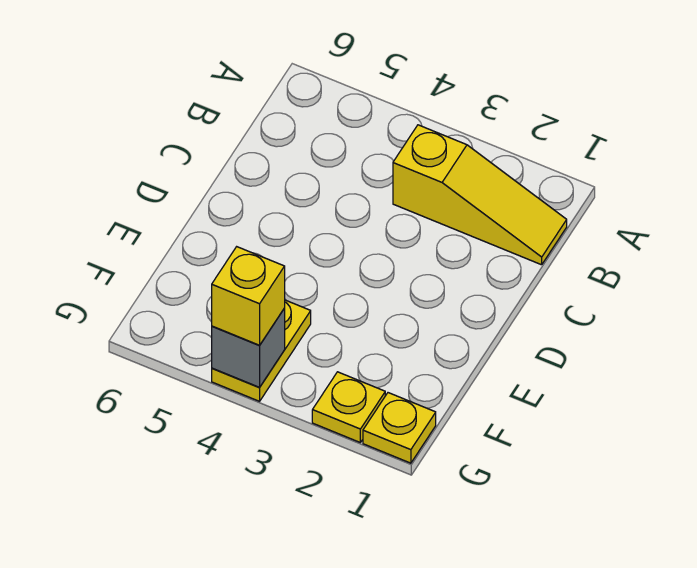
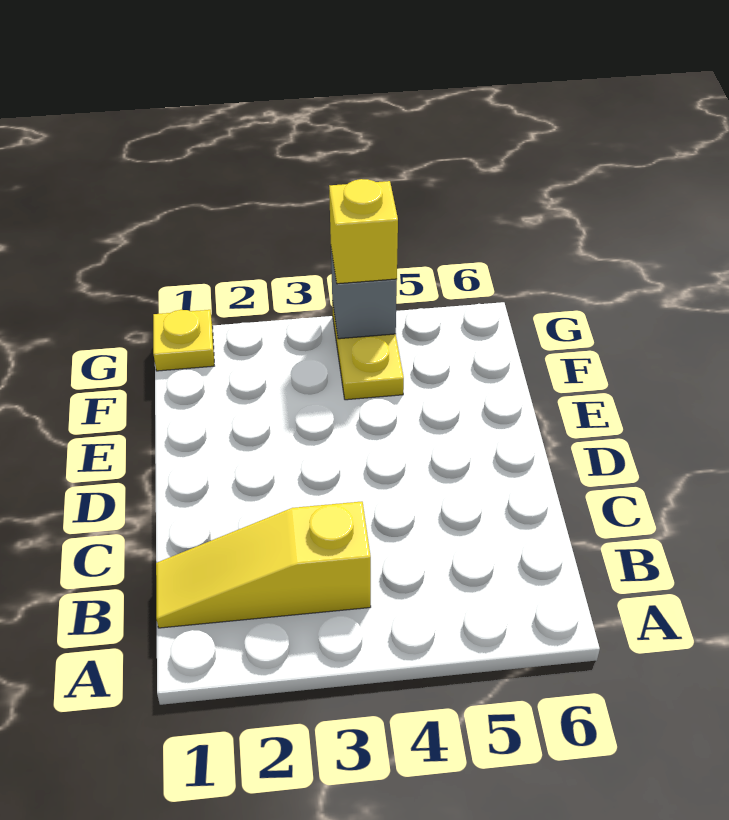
yellow plate G2 level 1 -> none

